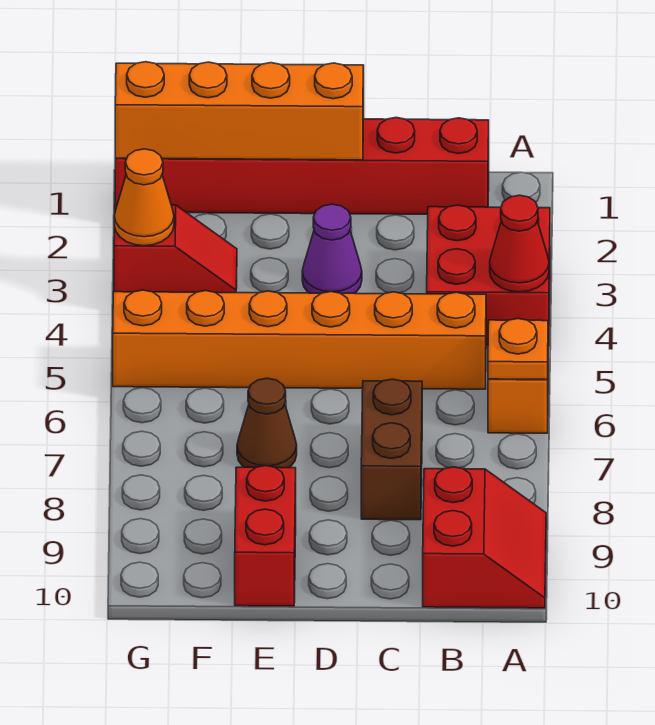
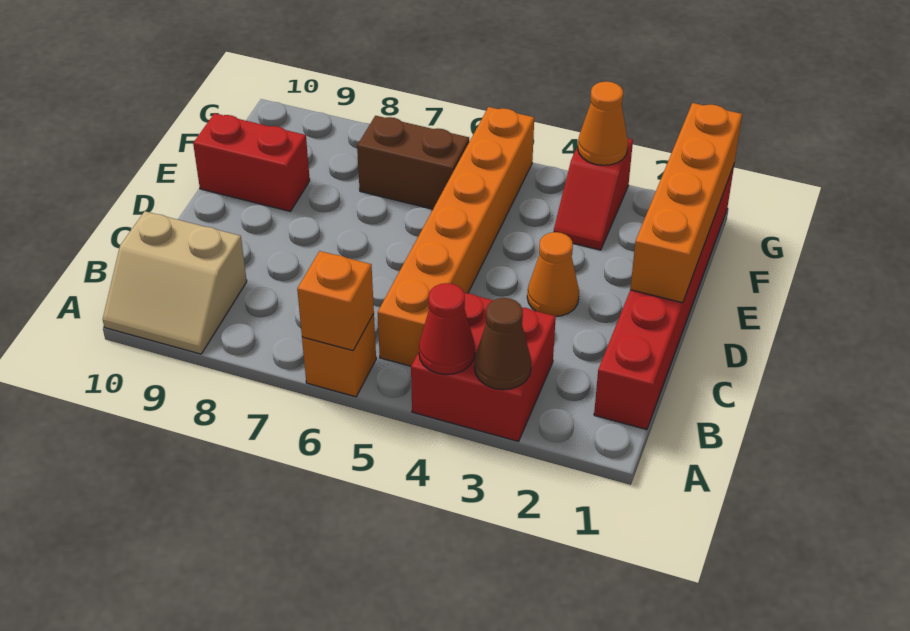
orange plate A6 level 2 -> orange brick A6 level 2
red slope A9:B10 level 1 top B -> tan slope A9:B10 level 1 top B
brown brick C7:C8 level 1 -> brown brick F6:F7 level 1
purple cone D3 level 1 -> orange cone D3 level 1
brown cone E7 level 1 -> brown cone A3 level 2

